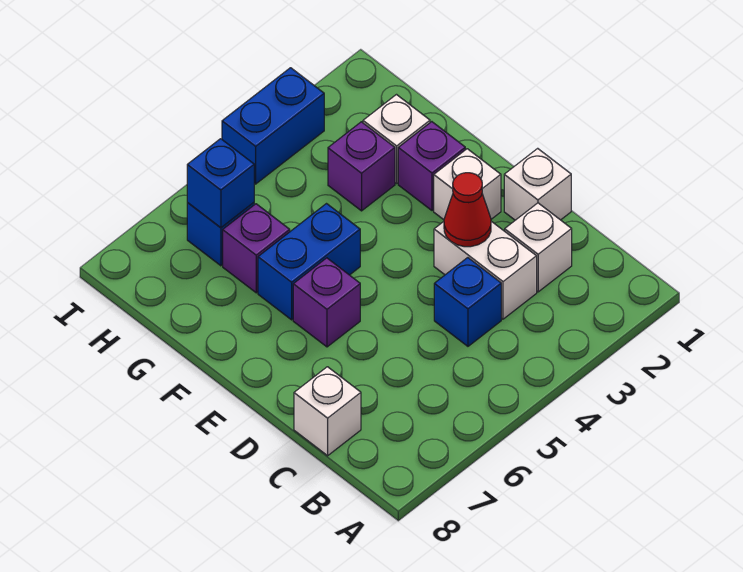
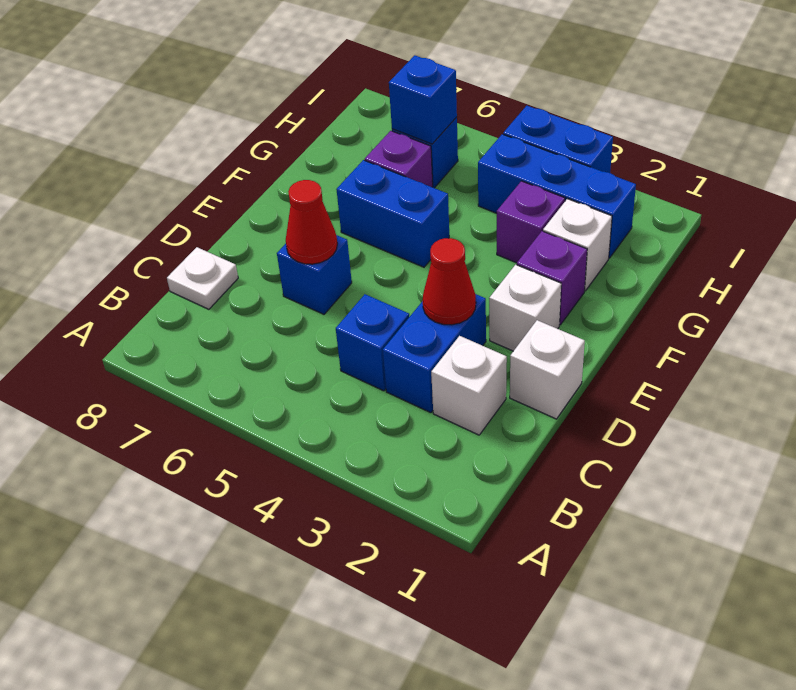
white brick C3:D3 level 1 -> blue brick C3:D3 level 1
white brick C8 level 1 -> white plate C8 level 1
none -> blue brick D6 level 1
none -> red cone D6 level 2
purple brick E6 level 1 -> none
none -> blue brick H2:H4 level 1

